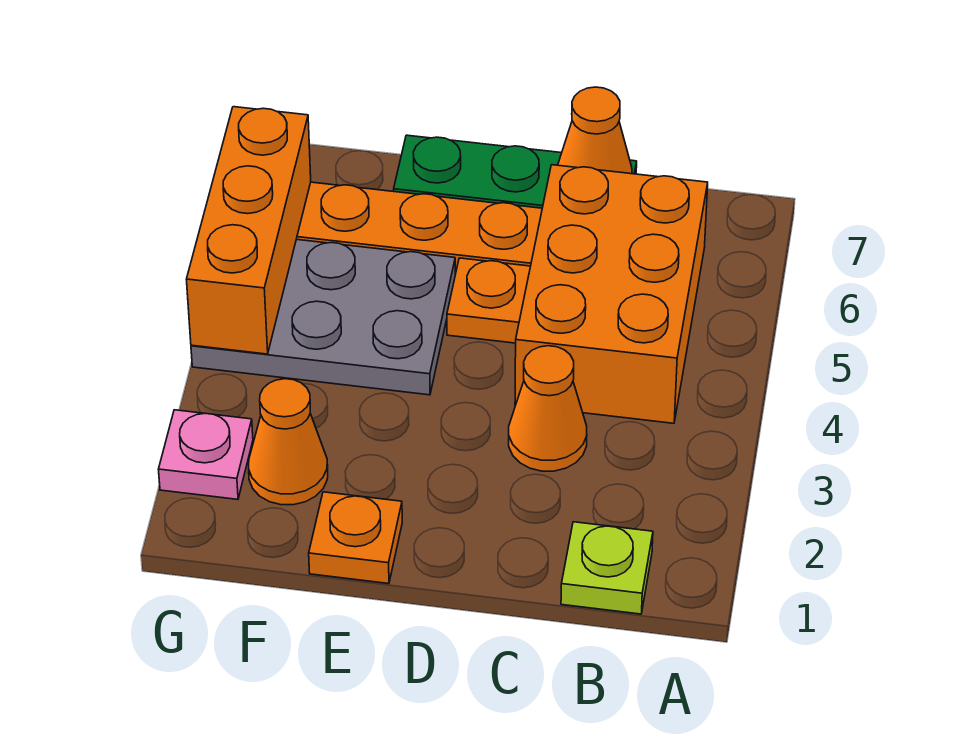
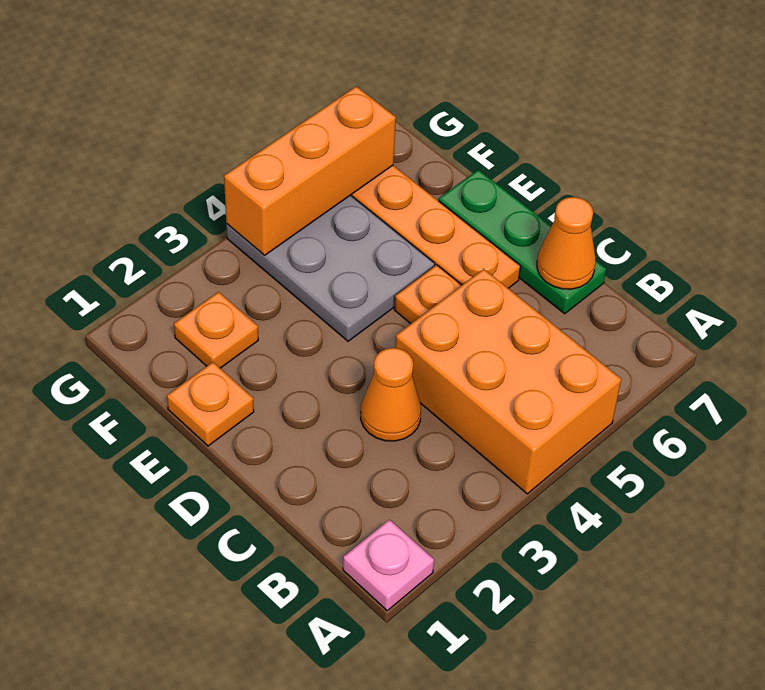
lime plate B1 level 1 -> none
orange brick B4:C6 level 1 -> orange brick A4:C5 level 1
orange cone F2 level 1 -> orange plate F2 level 1
pink plate G2 level 1 -> pink plate A1 level 1

